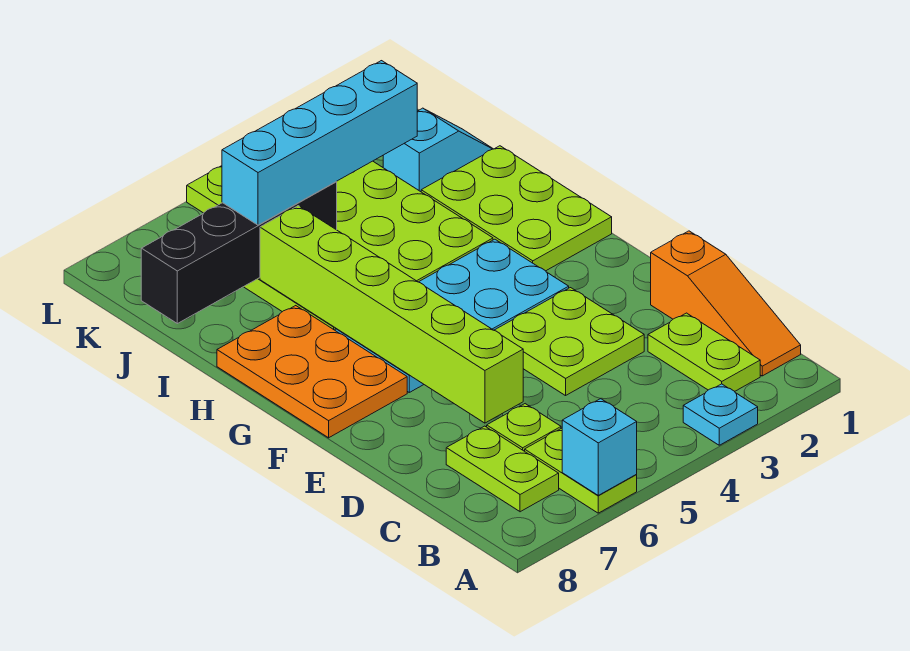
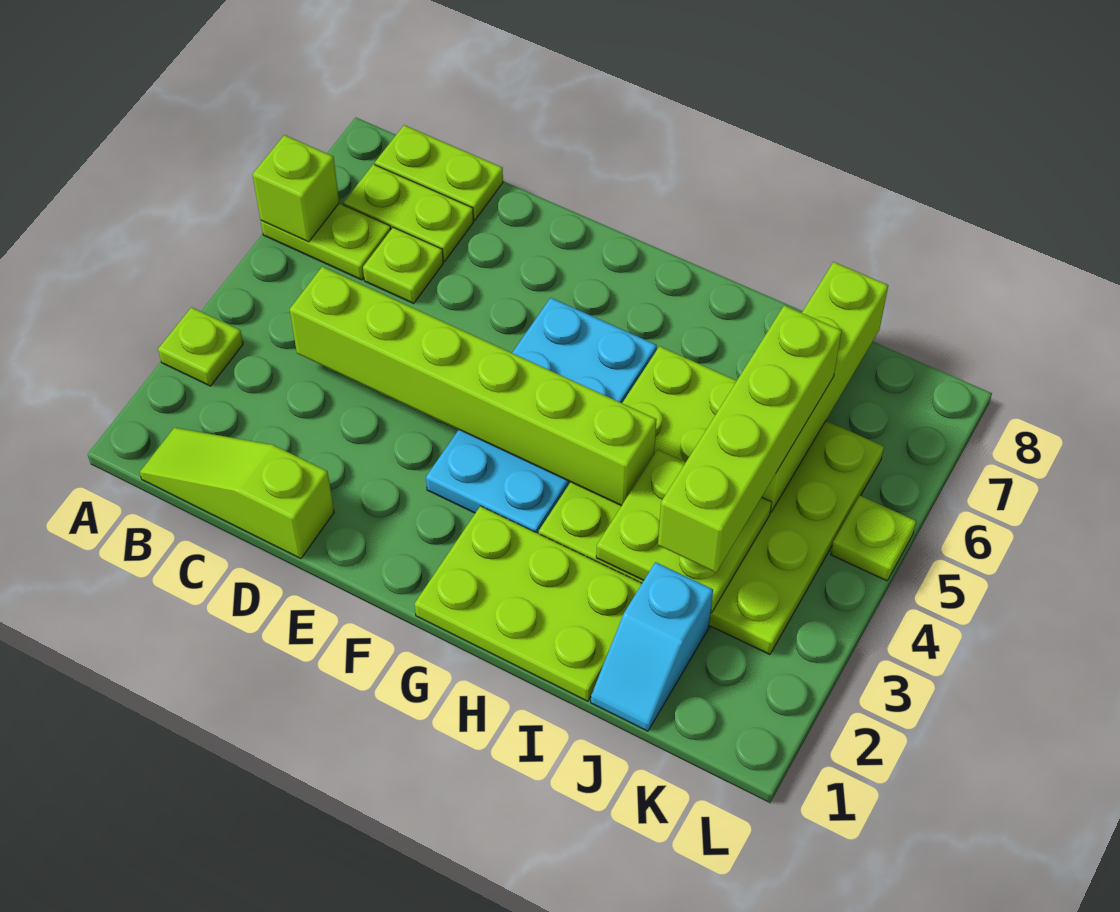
cyan plate A3 level 1 -> lime plate A3 level 1
cyan brick A6 level 2 -> lime brick A6 level 2
orange slope B1:D1 level 1 top D -> lime slope B1:D1 level 1 top D
lime plate B2:C2 level 1 -> lime plate B8:C8 level 1
lime plate D3:E4 level 1 -> lime plate I3:J4 level 2
lime brick D6:I6 level 2 -> lime brick C4:H4 level 2
orange plate F7:H8 level 1 -> none
cyan brick J3:J6 level 3 -> lime brick J3:J6 level 3
black brick J5:J8 level 2 -> lime brick J5:J8 level 2

